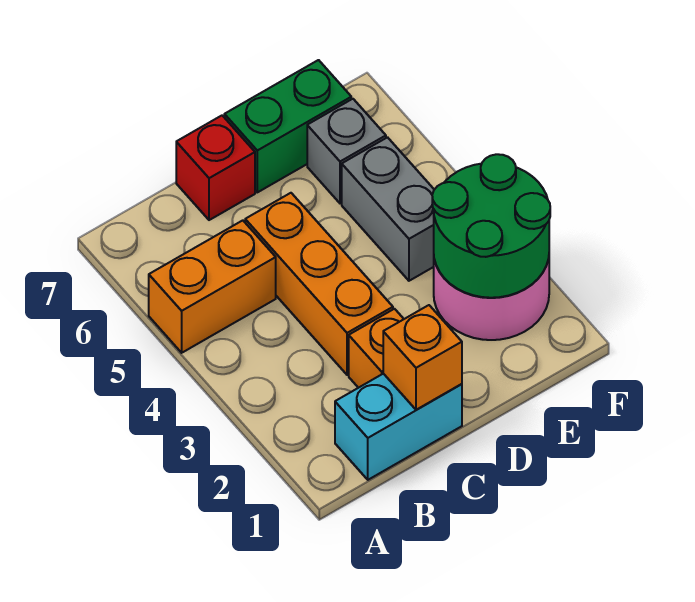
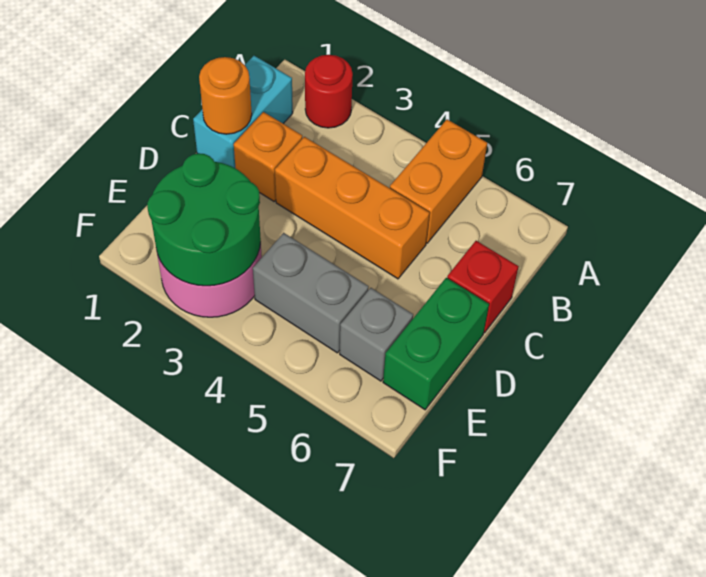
none -> red round brick A2 level 1
orange brick C1 level 2 -> orange round brick C1 level 2

